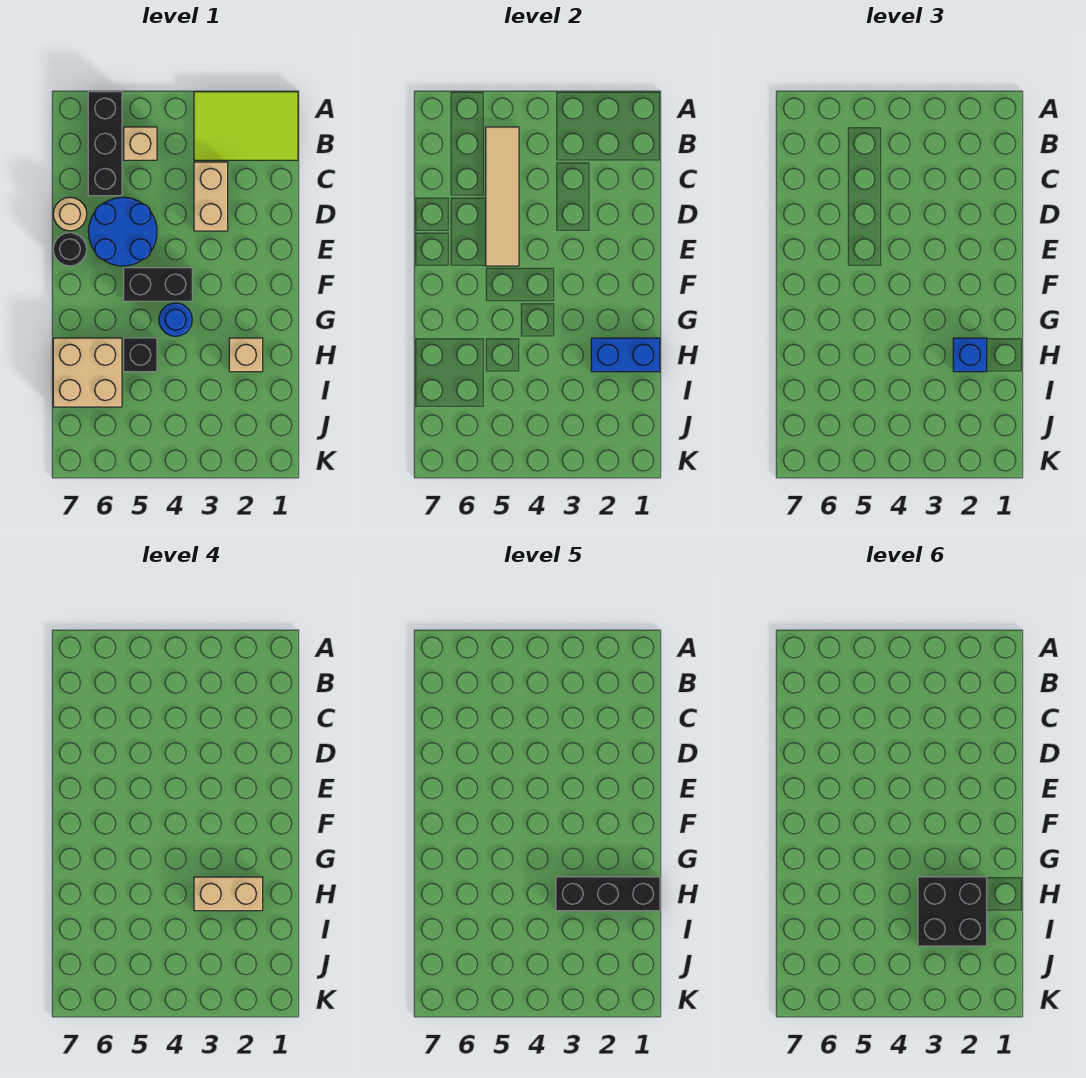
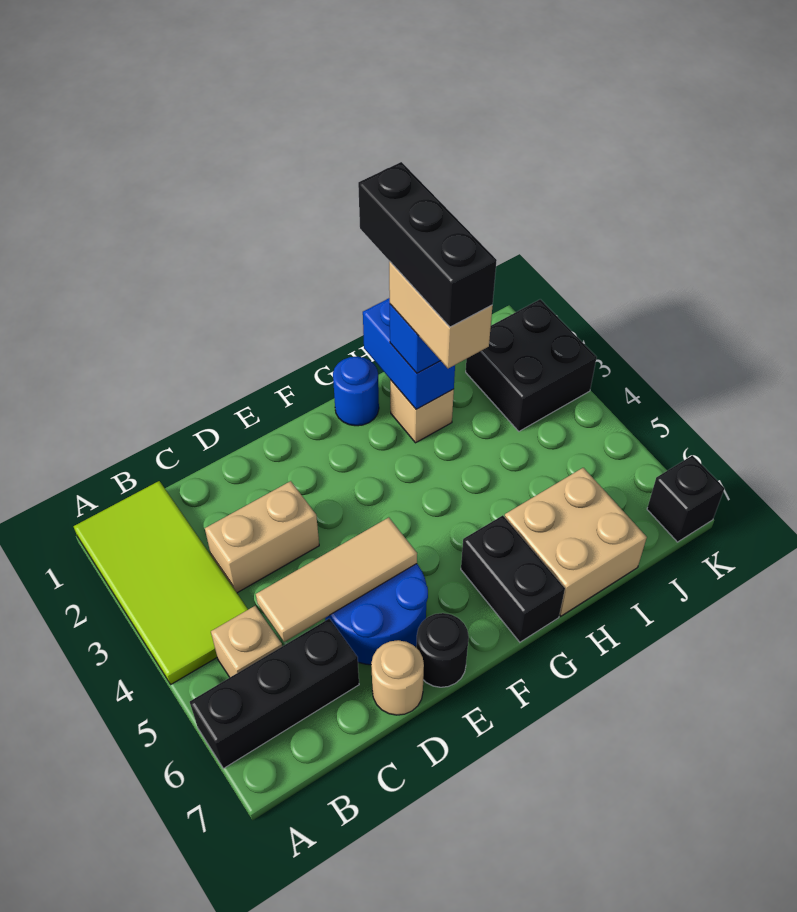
lime tile A1:B3 level 1 -> lime tile A1:B4 level 1
tan tile B5:E5 level 2 -> tan tile C5:E5 level 2
black brick F4:F5 level 1 -> black brick G6:G7 level 1
blue round brick G4 level 1 -> blue round brick G1 level 1
black brick H2:I3 level 6 -> black brick J2:K3 level 1
black brick H5 level 1 -> black brick K7 level 1

